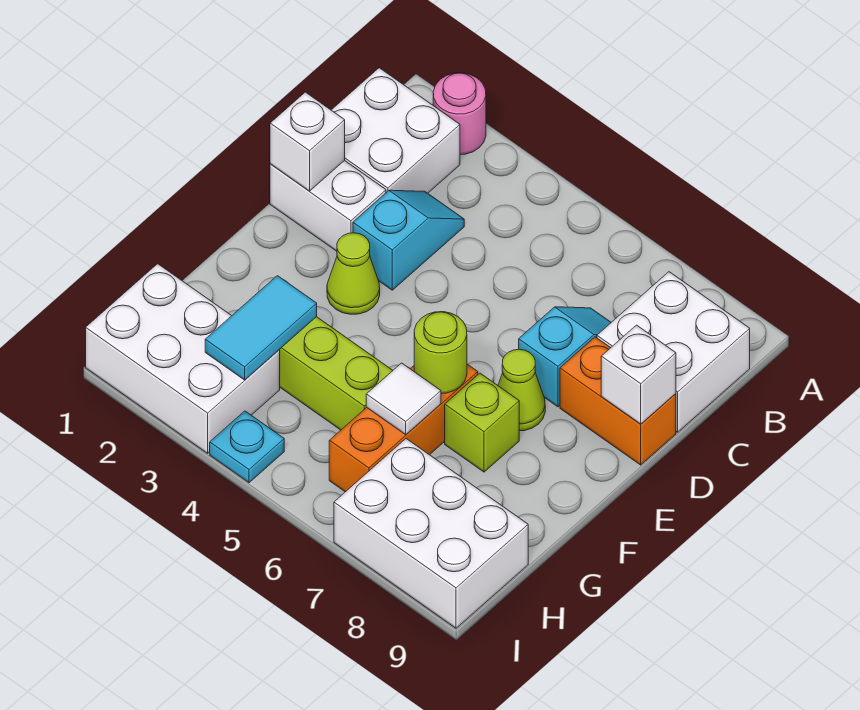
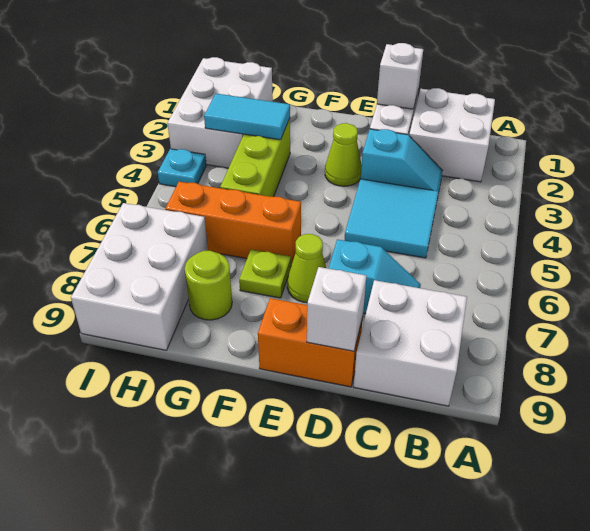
pink round brick A2 level 1 -> none
none -> cyan tile C4:D5 level 1
orange brick D8:D9 level 1 -> orange brick D9:E9 level 1
lime round brick F6 level 2 -> lime round brick G8 level 1
lime brick F7 level 1 -> lime plate F7 level 1
white tile G6 level 2 -> none

